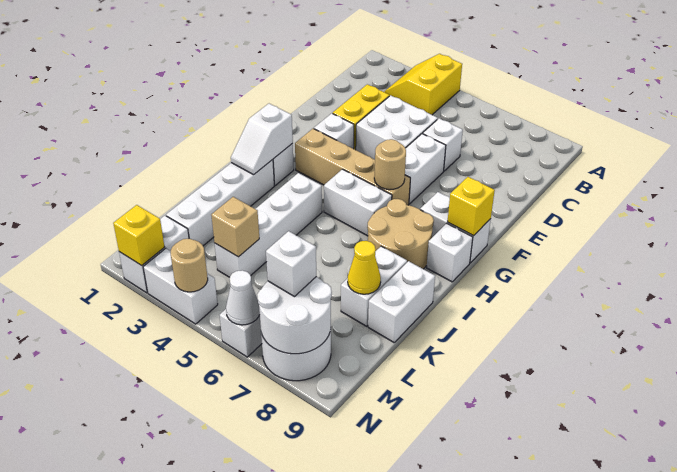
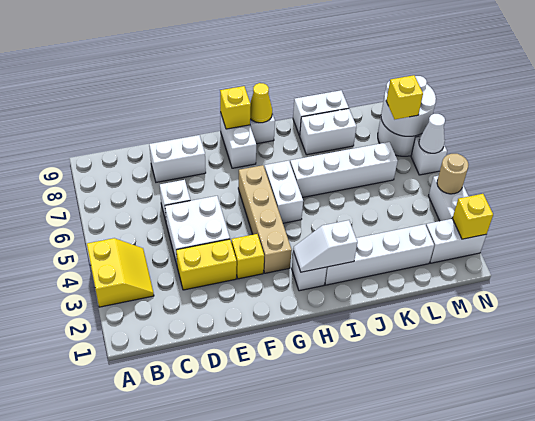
yellow slope A3:B4 level 1 top 4 -> yellow slope A3:B4 level 1 top A
white brick E6:F6 level 1 -> white brick D8:E8 level 1
white brick F3 level 1 -> yellow brick F3 level 1
tan round brick G6 level 2 -> none
white slope H2:I2 level 2 top H -> white slope H2:I2 level 2 top I
tan round brick H7:I8 level 1 -> none
white brick I4:L4 level 1 -> white brick I6:L6 level 1
yellow cone K8 level 2 -> yellow cone H9 level 2
tan brick L4 level 2 -> none
white brick M7 level 3 -> yellow brick M7 level 3

